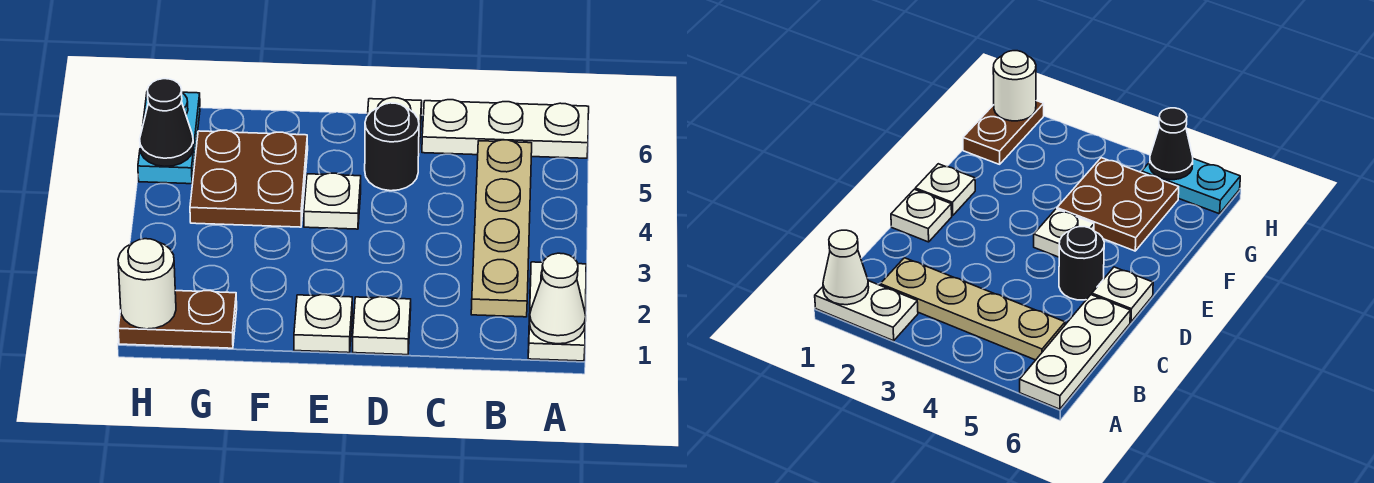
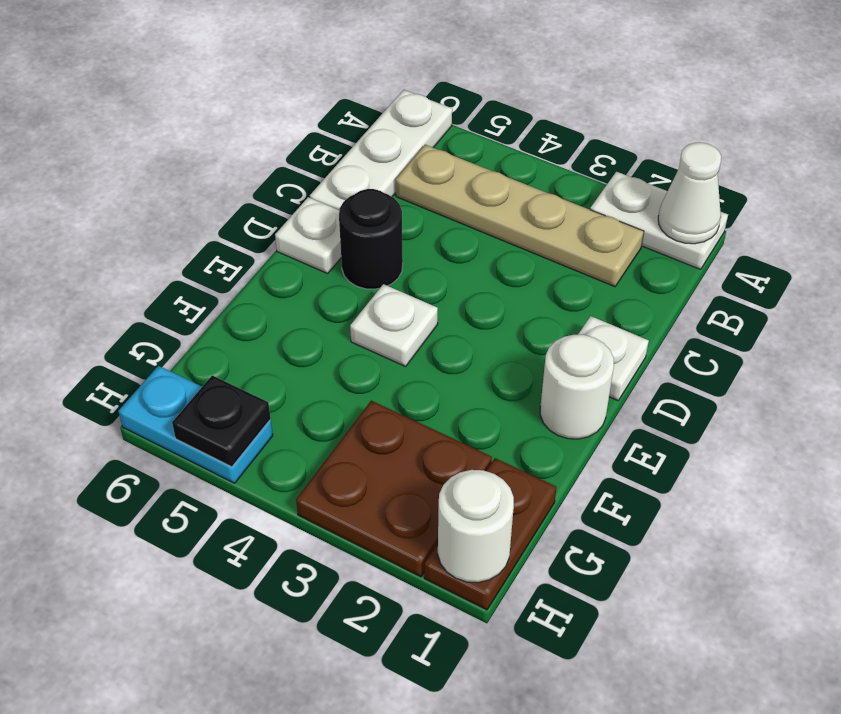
white plate E1 level 1 -> white round brick E1 level 1
brown plate F4:G5 level 1 -> brown plate G2:H3 level 1
black cone H5 level 2 -> black plate H5 level 2

